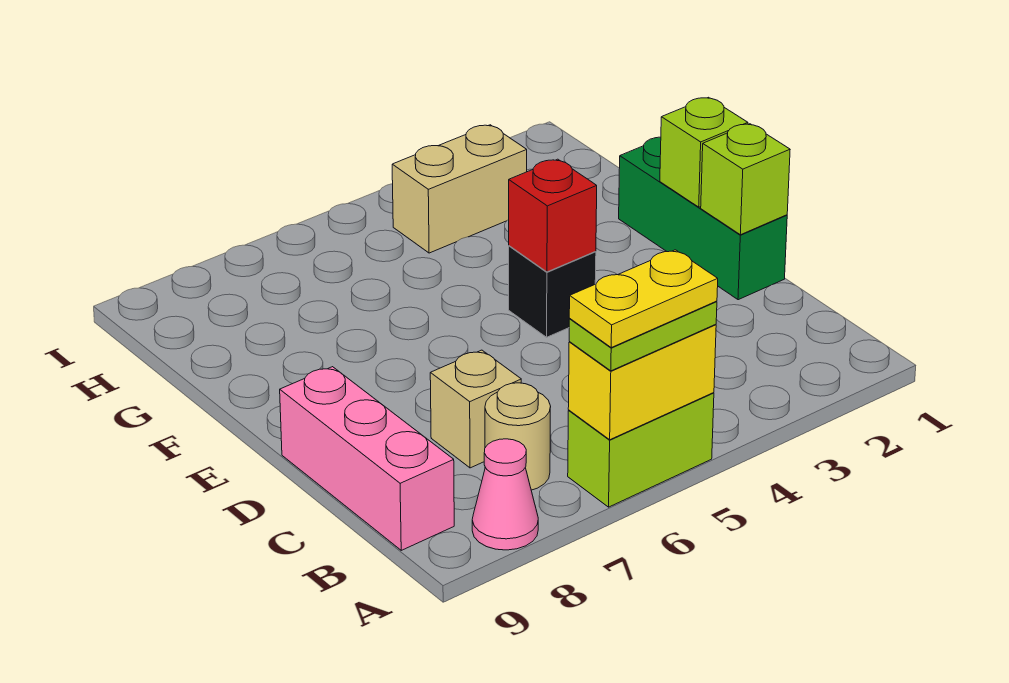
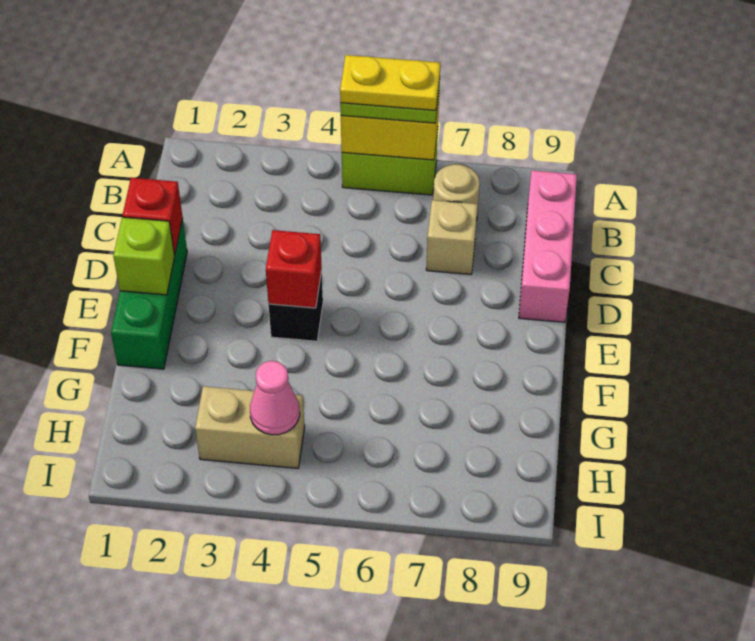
pink cone A8 level 1 -> pink cone H4 level 2
lime brick D1 level 2 -> red brick D1 level 2

